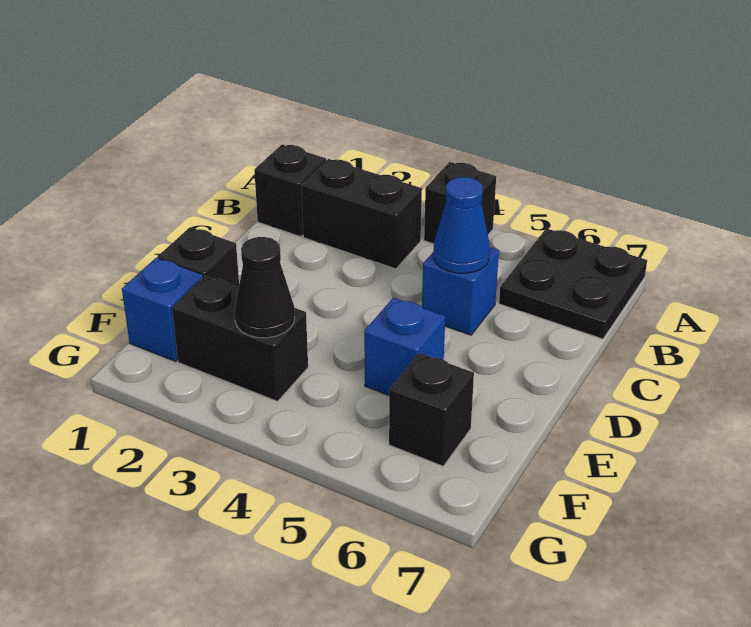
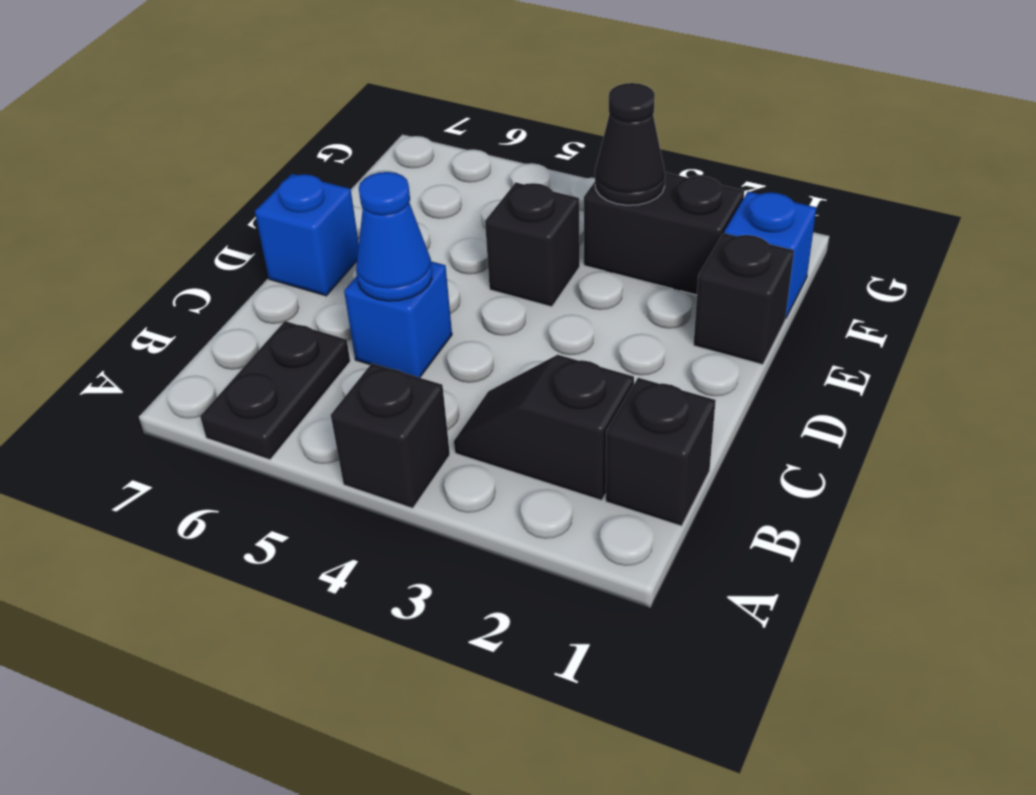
black plate A6:B7 level 1 -> black plate A6:B6 level 1
black brick B2:B3 level 1 -> black slope B2:B3 level 1 top 2
blue brick E5 level 1 -> blue brick D7 level 1
black brick F6 level 1 -> black brick E4 level 1

